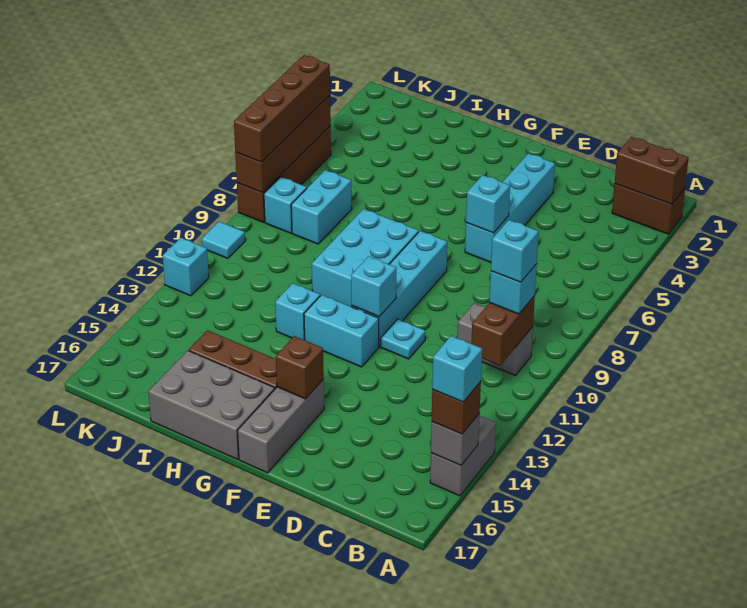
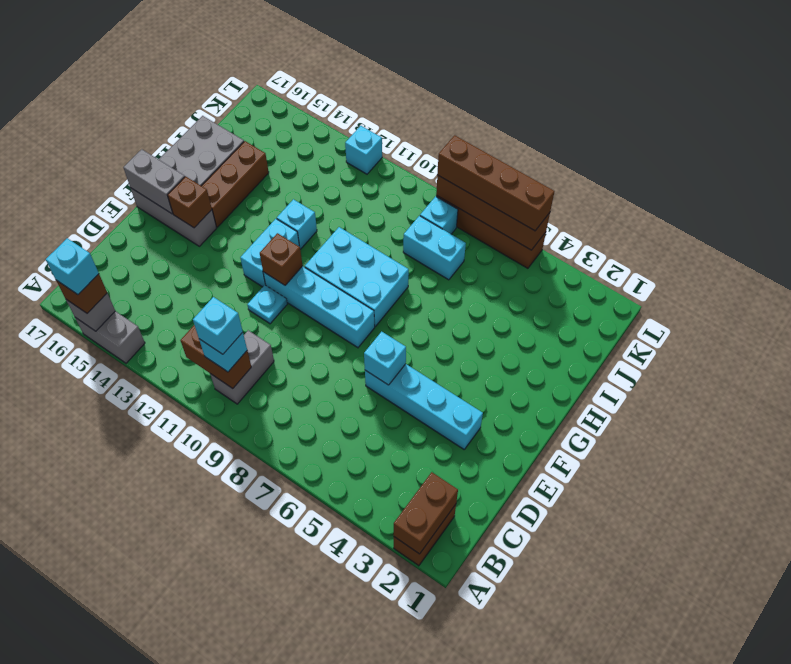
cyan brick F11 level 2 -> brown brick F11 level 2
none -> grey brick F16:F17 level 2
cyan tile L10 level 1 -> none

